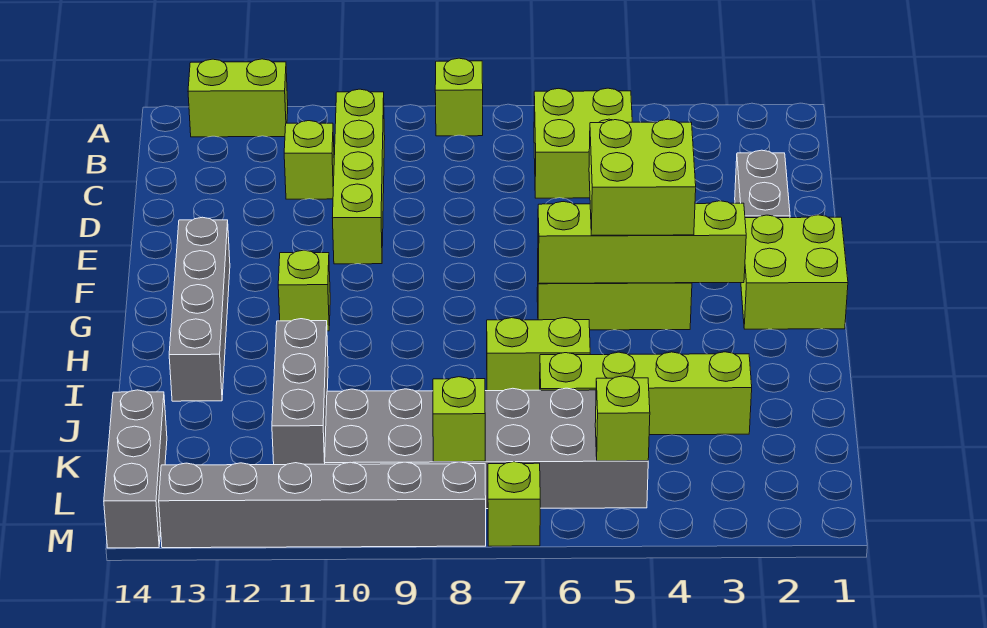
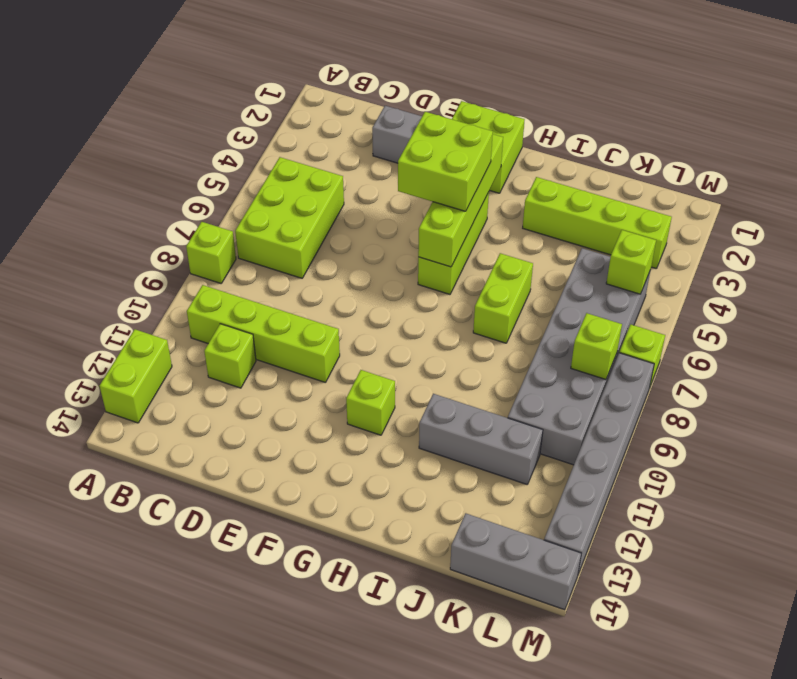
lime brick B5:C6 level 1 -> lime brick B5:C7 level 1
grey brick F13:I13 level 1 -> none
lime brick J3:J6 level 1 -> lime brick I3:L3 level 1

